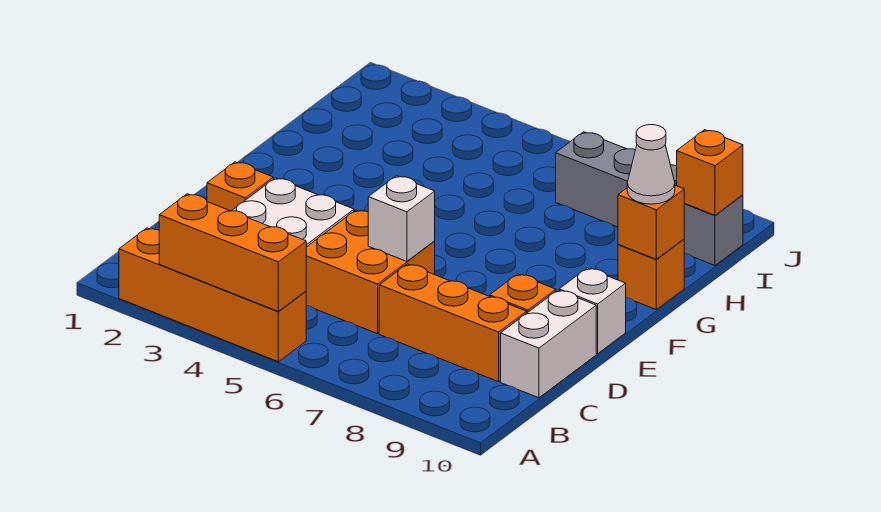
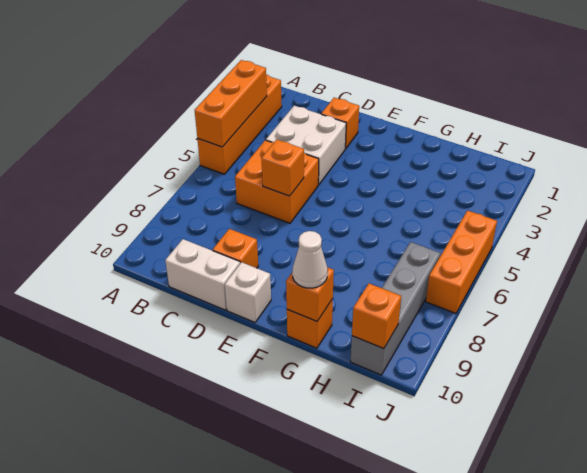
orange brick C7:C9 level 1 -> orange brick J5:J7 level 1
white brick D6 level 2 -> orange brick D6 level 2

